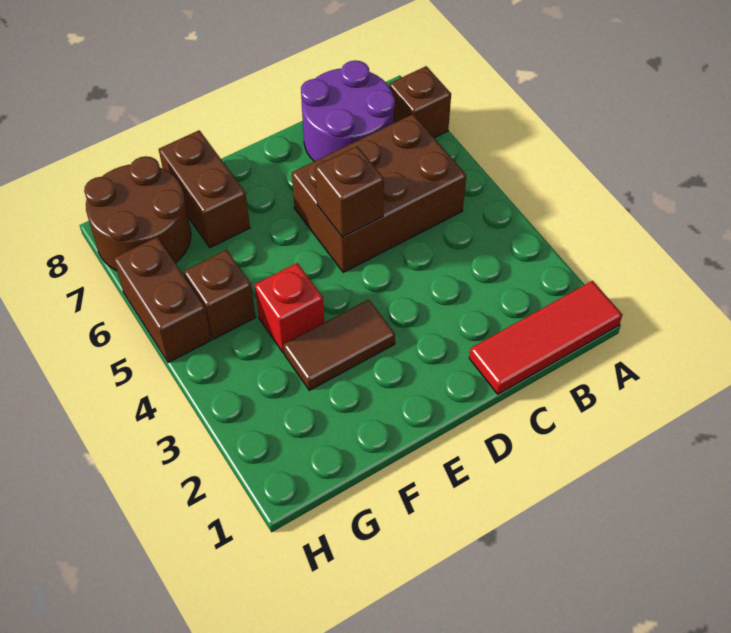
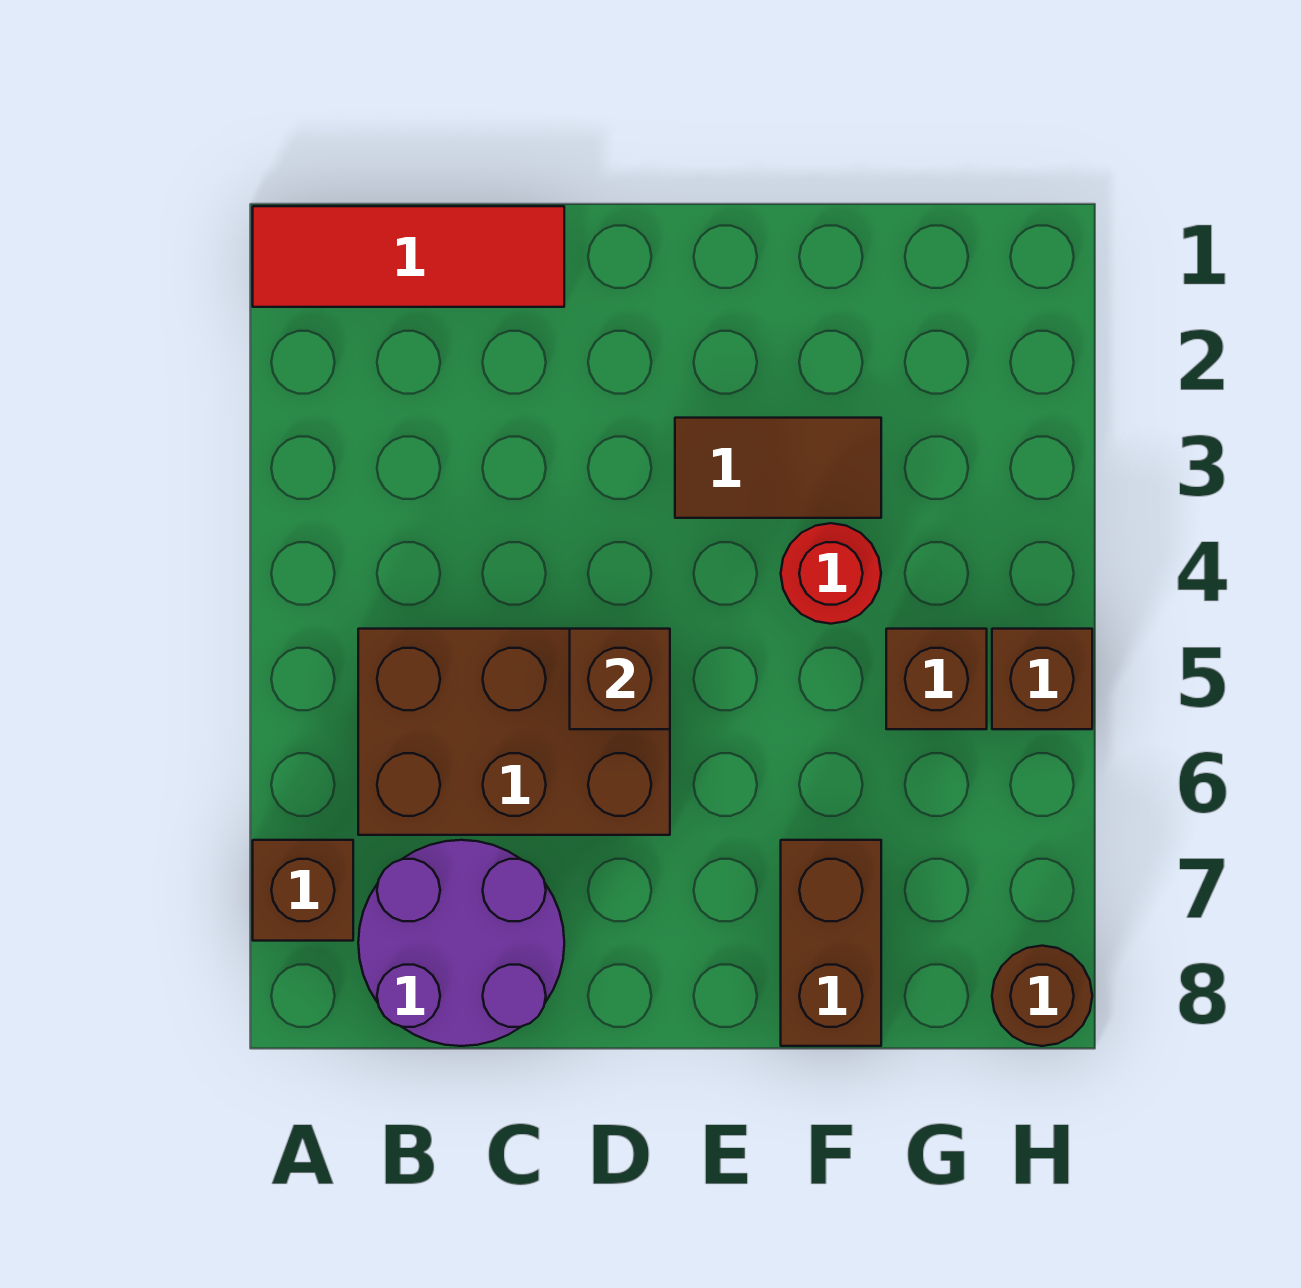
red brick F4 level 1 -> red round brick F4 level 1
brown round brick G7:H8 level 1 -> brown round brick H8 level 1
brown brick H5:H6 level 1 -> brown brick H5 level 1

